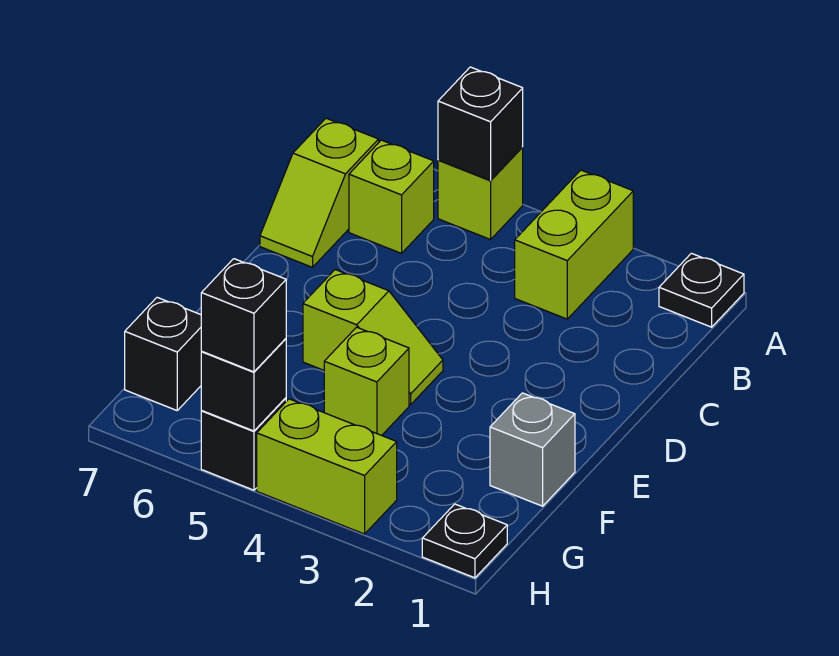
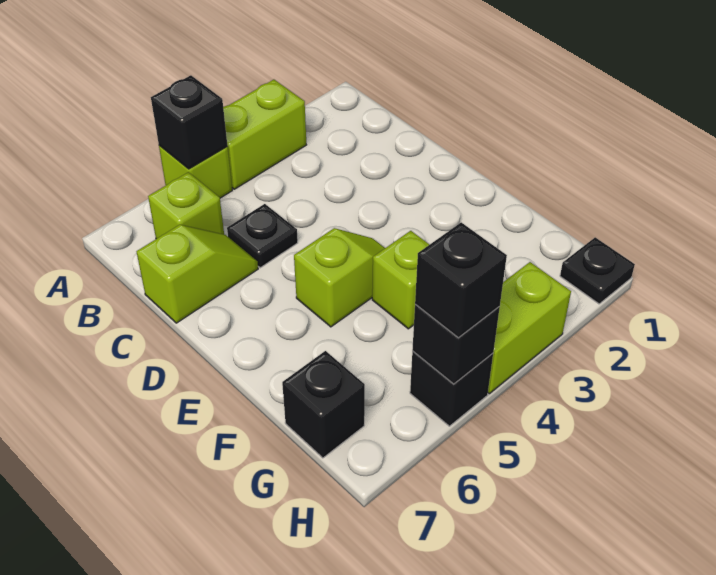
black plate A1 level 1 -> black plate C5 level 1
lime brick A3:B3 level 1 -> lime brick A3:A4 level 1
lime slope B7:C7 level 1 top B -> lime slope C6:C7 level 1 top 7
grey brick F1 level 1 -> none

